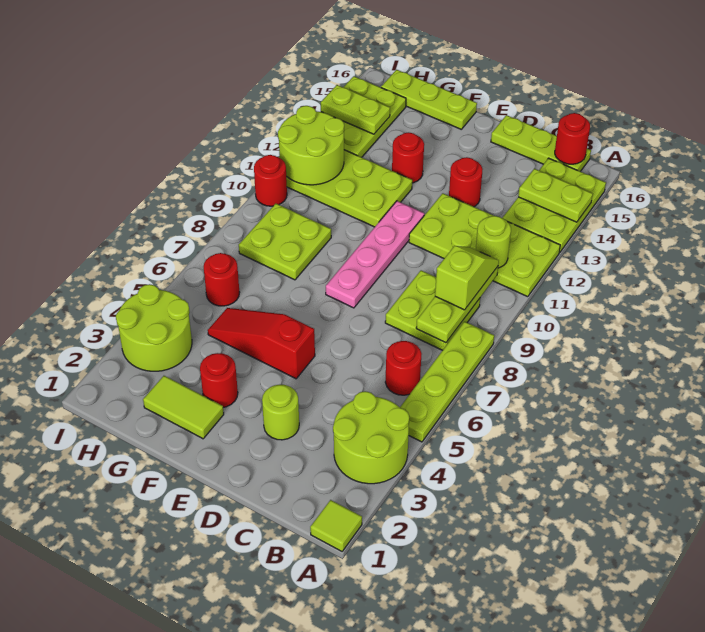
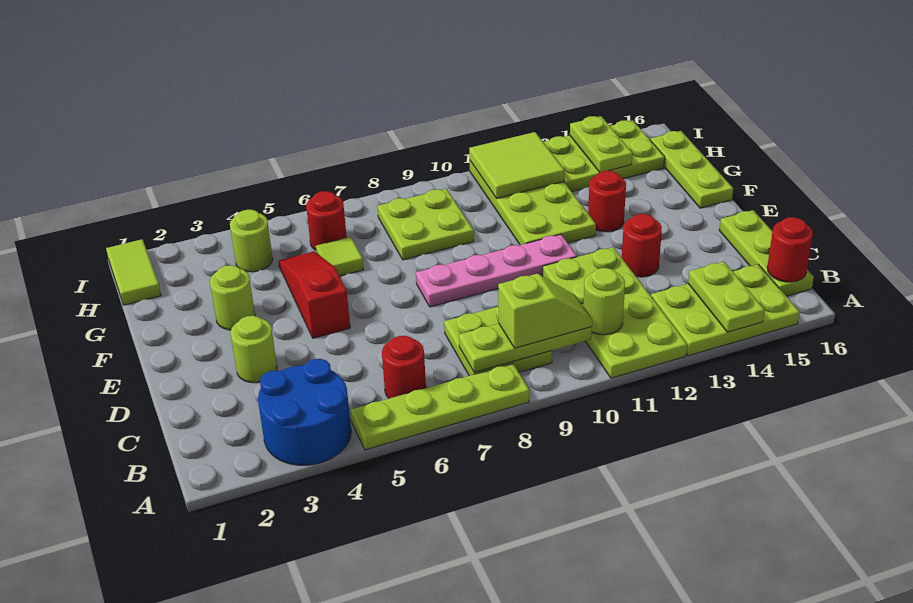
lime tile A1 level 1 -> lime tile G6 level 1
lime round brick A3:B4 level 1 -> blue round brick A3:B4 level 1
lime tile F2:G2 level 1 -> lime tile H1:I1 level 1
red round brick F3 level 1 -> lime round brick F3 level 1
lime round brick H3:I4 level 1 -> lime round brick H4 level 1
lime round brick H11:I12 level 2 -> lime tile H11:I12 level 2
red round brick I10 level 1 -> none

